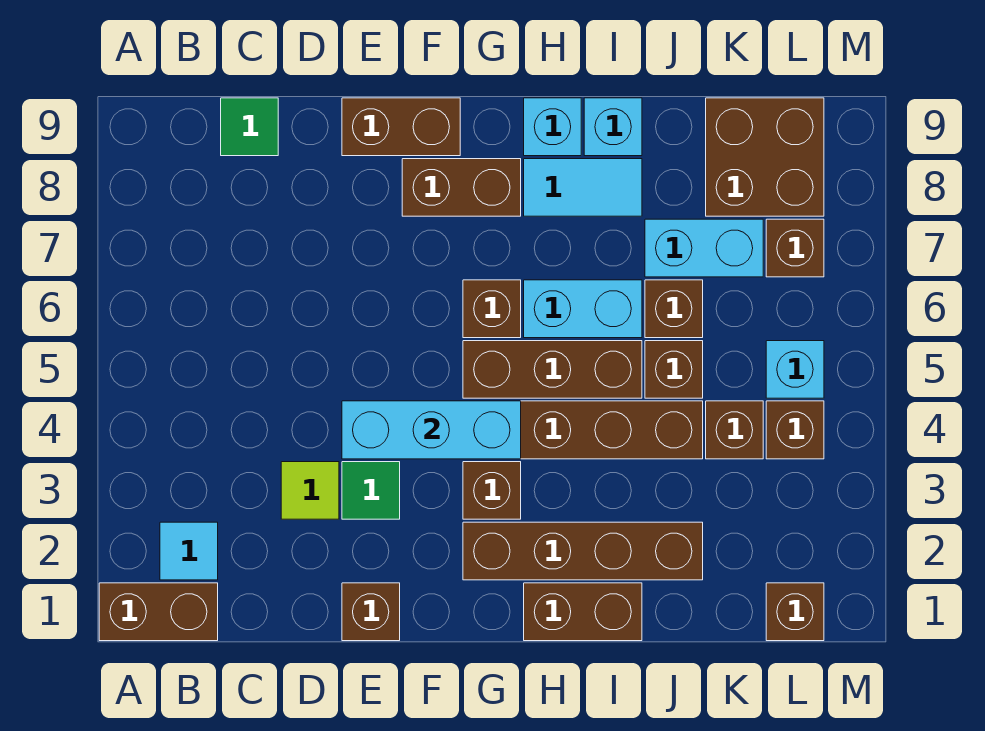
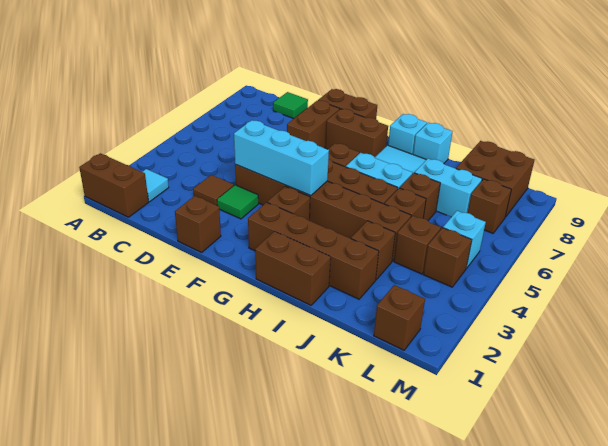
lime tile D3 level 1 -> brown tile D3 level 1
none -> brown brick E7:E8 level 1
none -> brown brick J3 level 1

